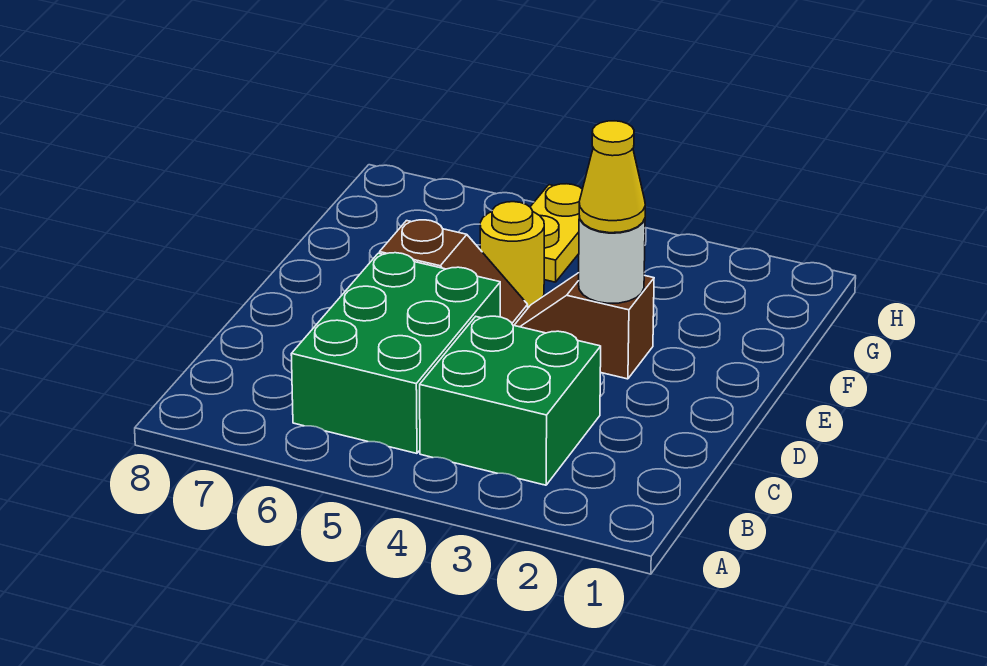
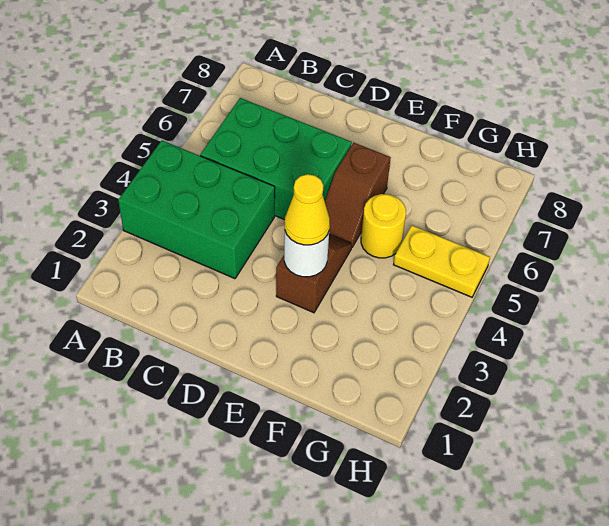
green brick B3:C4 level 1 -> green brick A3:C4 level 1

